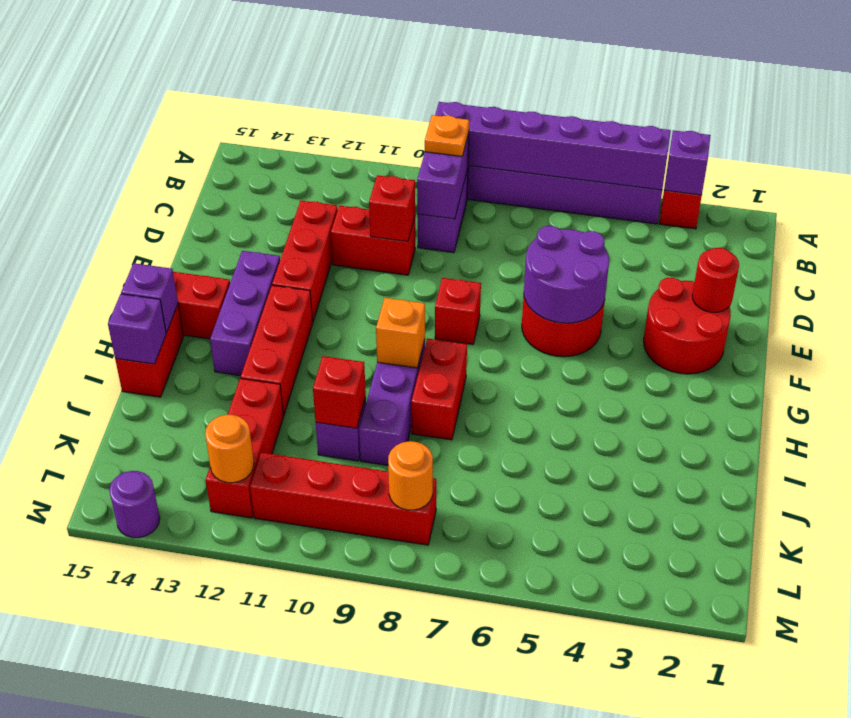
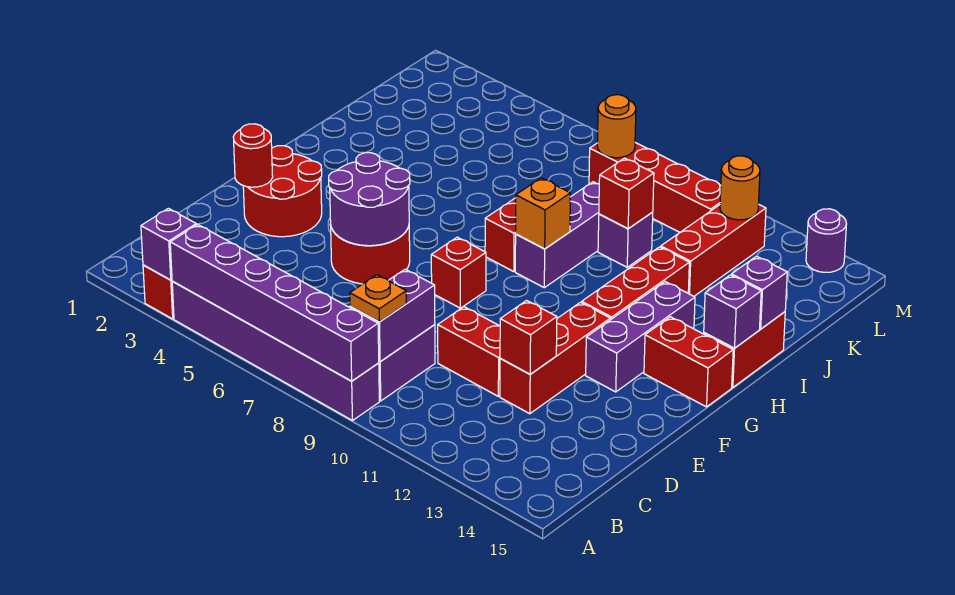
red brick D10 level 2 -> red brick D12 level 2

